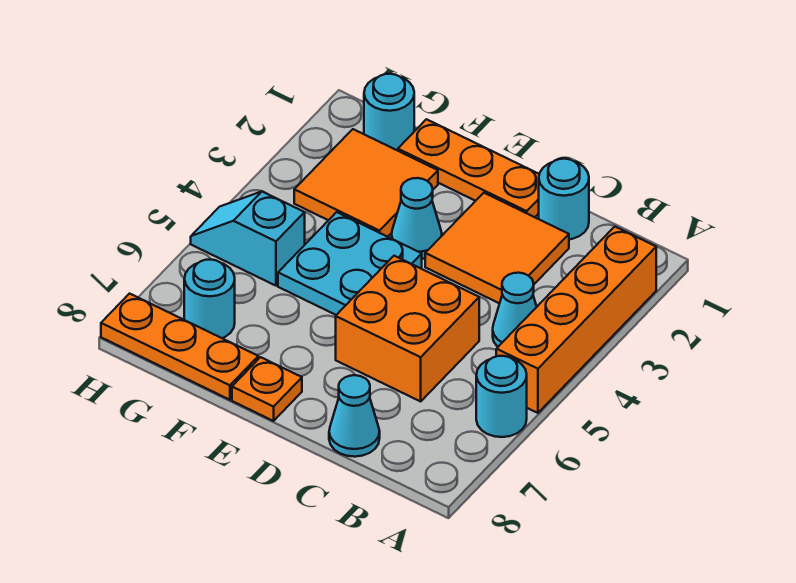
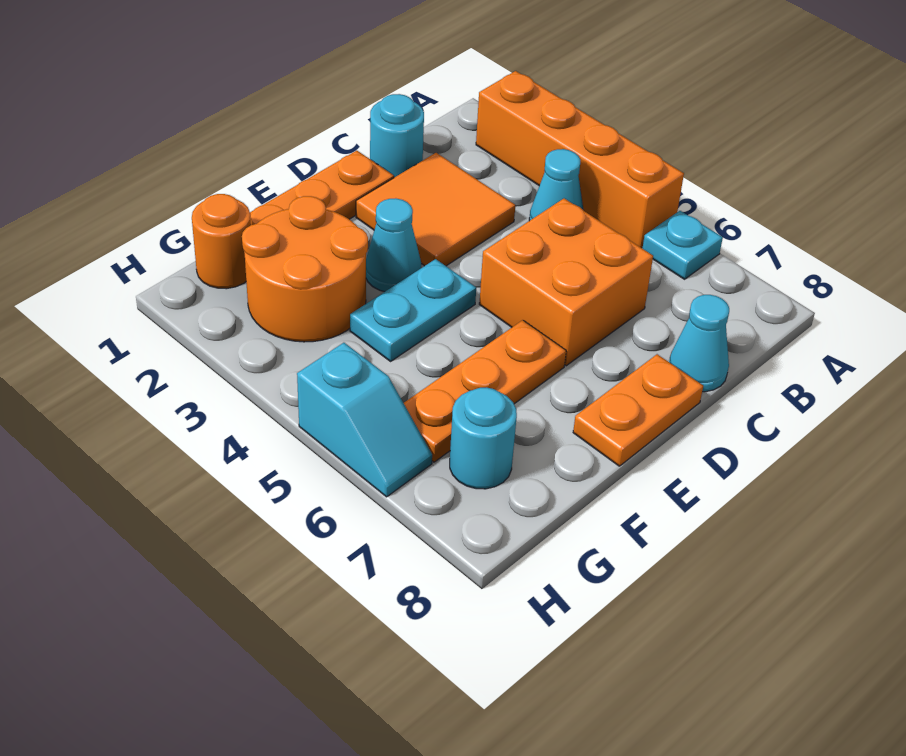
cyan round brick A6 level 1 -> cyan plate A6 level 1
cyan plate E4:F5 level 1 -> cyan plate E4:F4 level 1
orange plate E8 level 1 -> orange plate D8:E8 level 1
orange tile F2:G3 level 1 -> orange round brick F2:G3 level 1
orange plate F8:H8 level 1 -> orange plate E6:G6 level 1
cyan round brick G1 level 1 -> orange round brick G1 level 1
cyan slope G5:H5 level 1 top G -> cyan slope H5:H6 level 1 top 5

